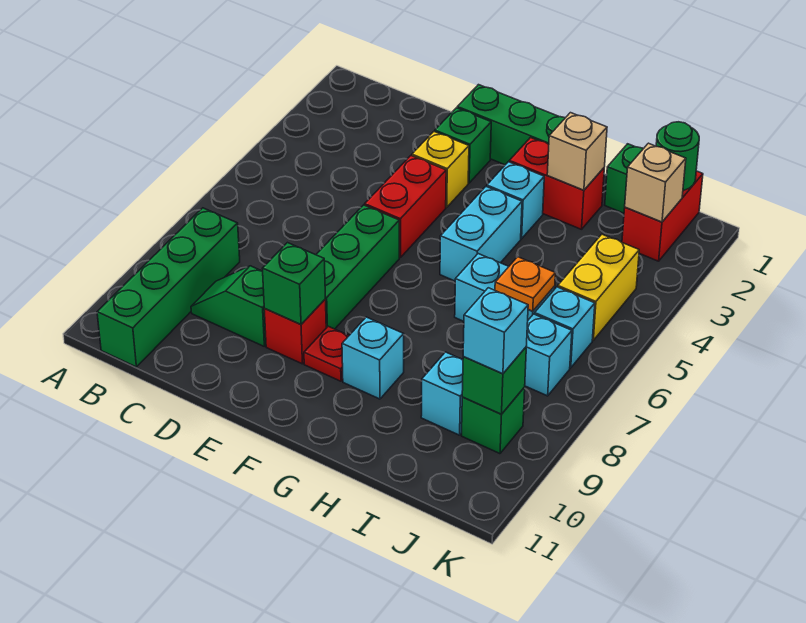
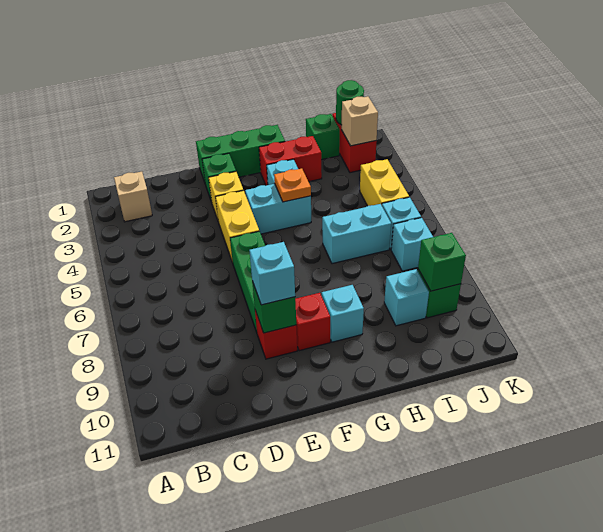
green brick B8:B11 level 1 -> none
green slope C9:D9 level 1 top D -> none
red brick E4:E5 level 1 -> yellow brick E4:E5 level 1
red plate F9 level 1 -> red brick F9 level 1
cyan brick G4:G5 level 1 -> cyan brick F4:G4 level 1
tan brick H2 level 2 -> tan brick B2 level 1
orange plate I6 level 2 -> orange plate G4 level 2
cyan brick J9 level 3 -> cyan brick E9 level 3

